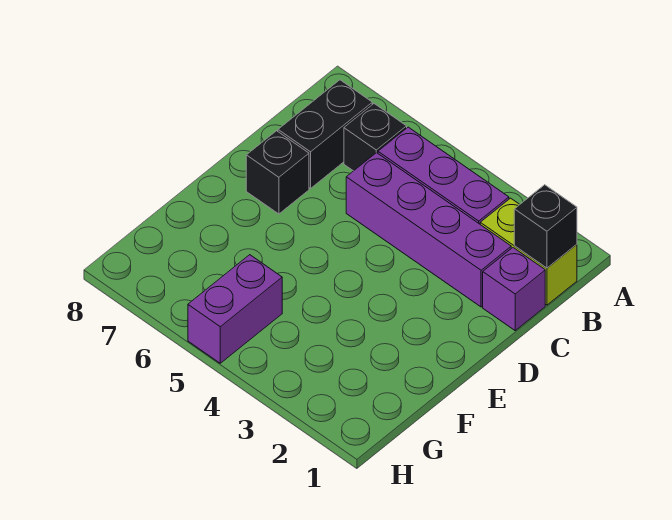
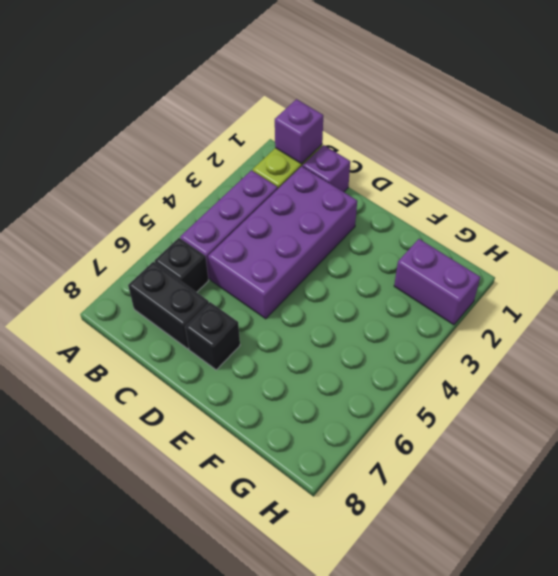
black brick B1 level 2 -> purple brick B1 level 2
purple brick C2:C5 level 1 -> purple brick C2:D5 level 1
purple brick G5:H5 level 1 -> purple brick G2:H2 level 1

